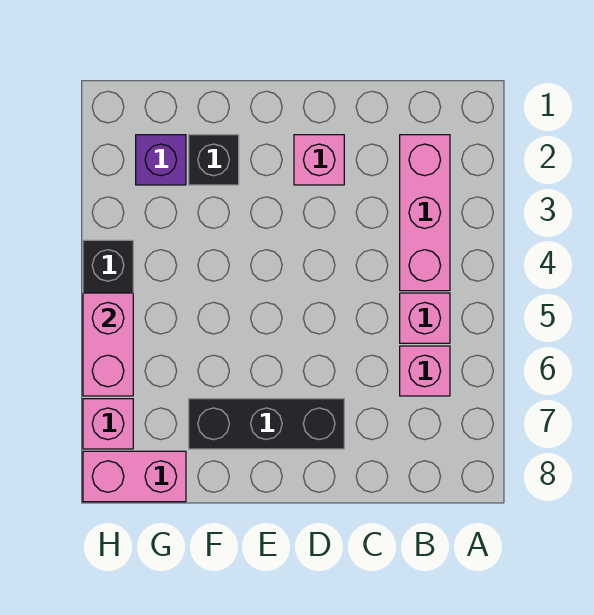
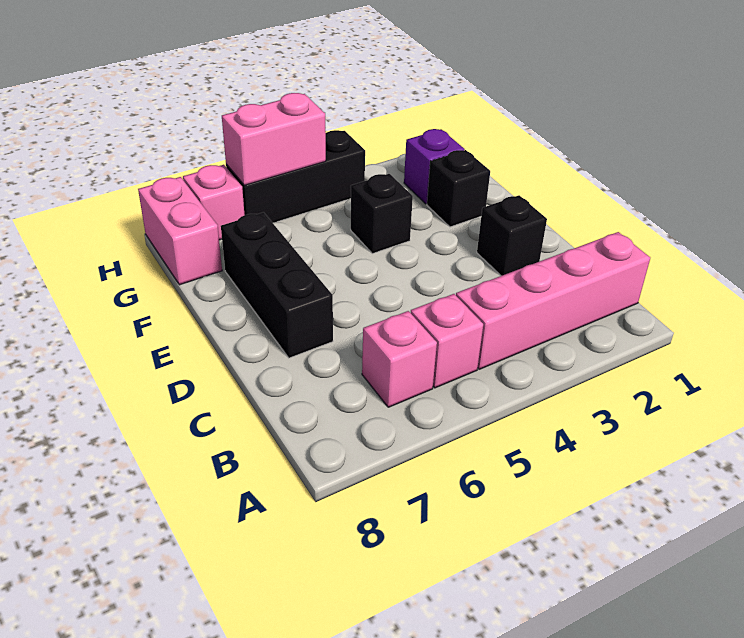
pink brick B2:B4 level 1 -> pink brick B1:B4 level 1
pink brick D2 level 1 -> black brick D2 level 1
none -> black brick F4 level 1

